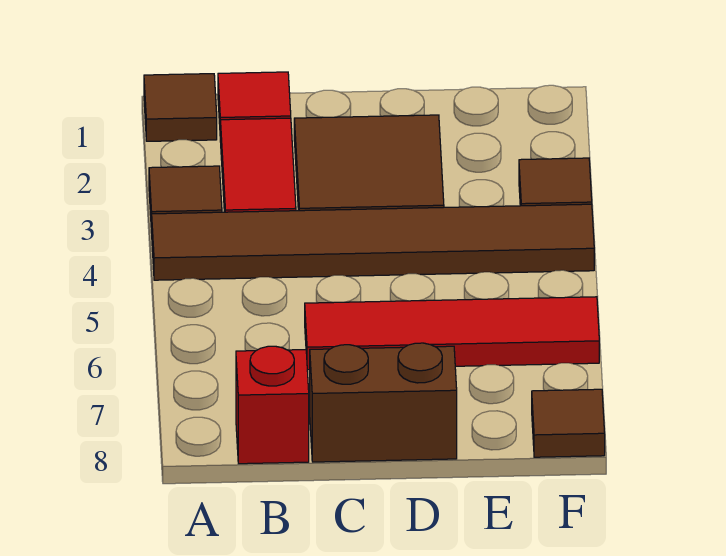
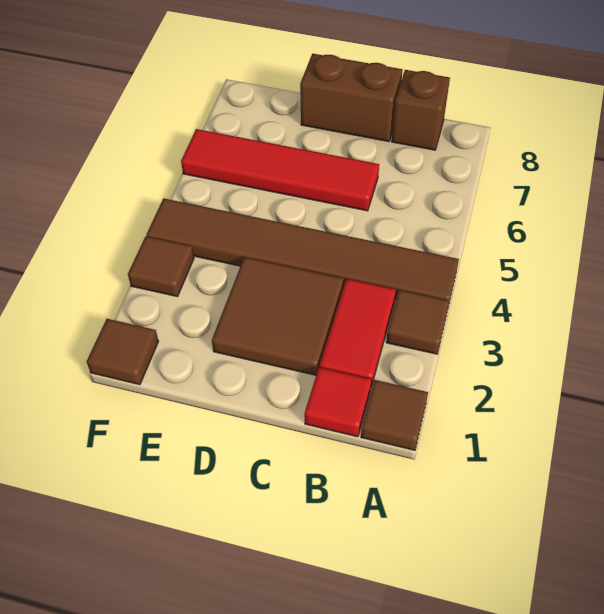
red brick B8 level 1 -> brown brick B8 level 1
brown tile F8 level 1 -> brown tile F1 level 1

